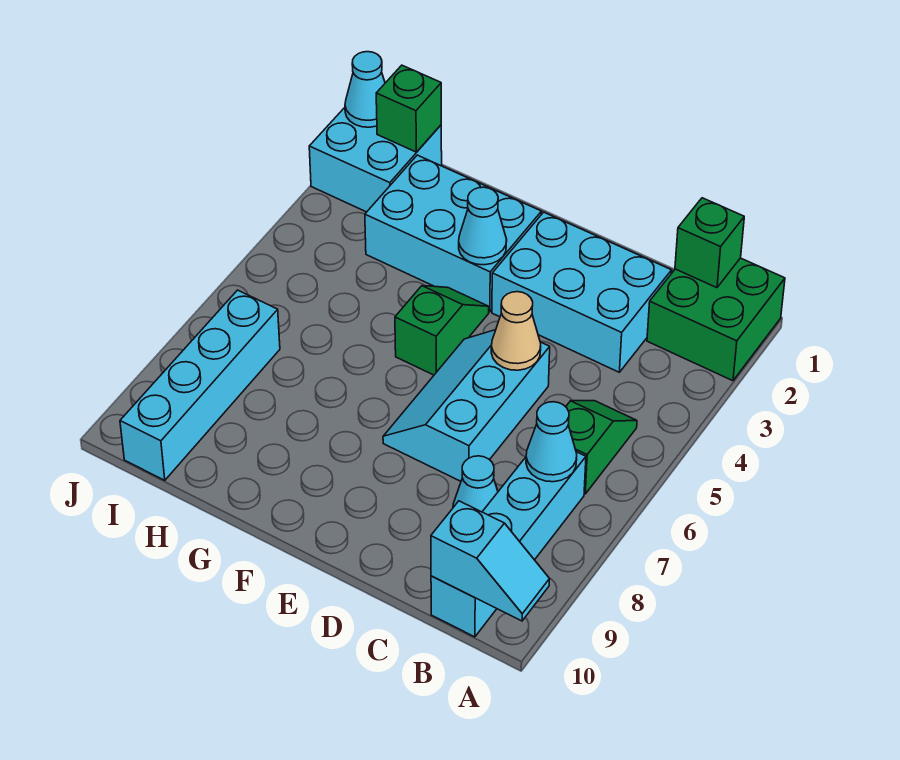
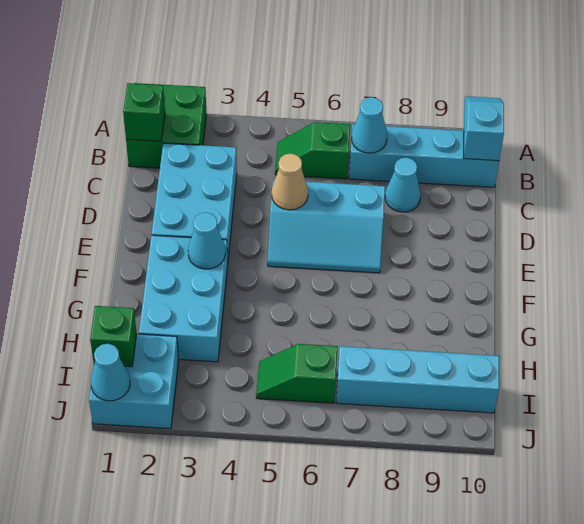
green slope F4:F5 level 1 top 5 -> green slope I5:I6 level 1 top 6

